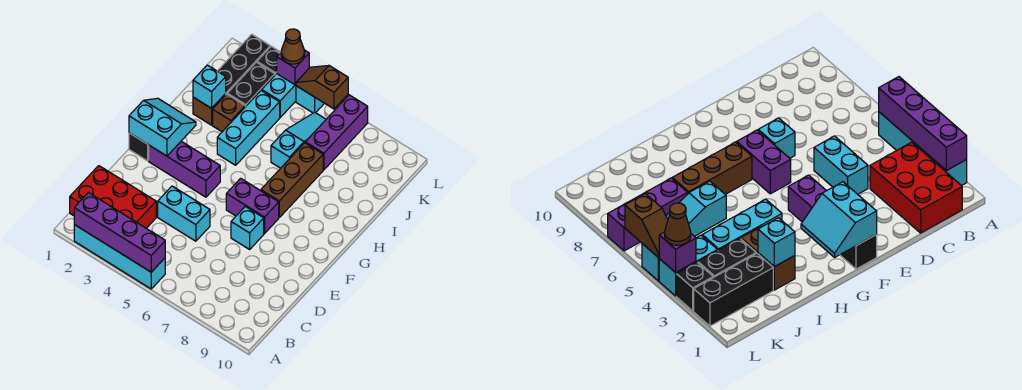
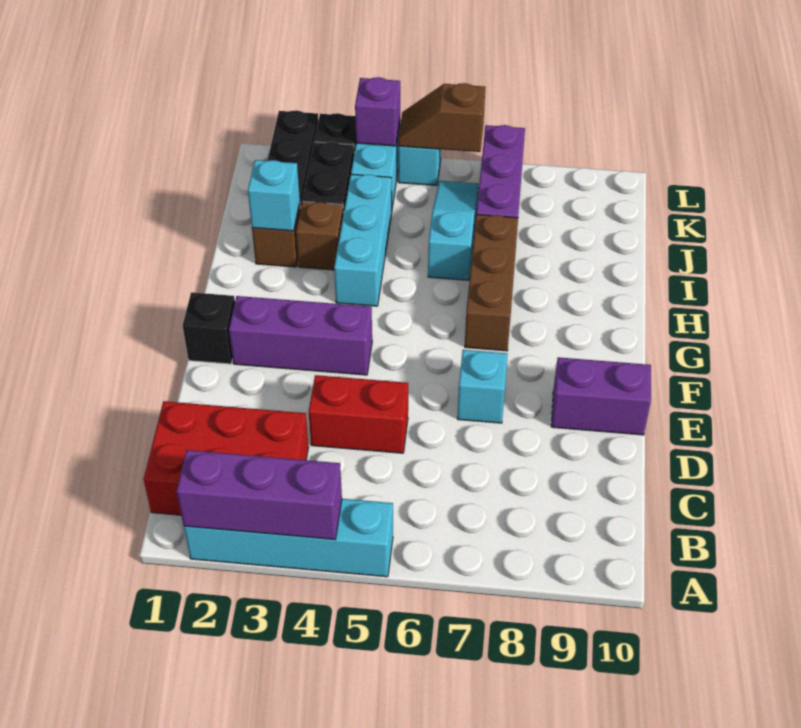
purple brick A2:A5 level 2 -> purple brick A2:A4 level 2
cyan brick D4:D5 level 1 -> red brick D4:D5 level 1
cyan slope F1:G2 level 2 top F -> none
purple brick F6:F7 level 1 -> purple brick E9:E10 level 1
brown cone L4 level 3 -> none

